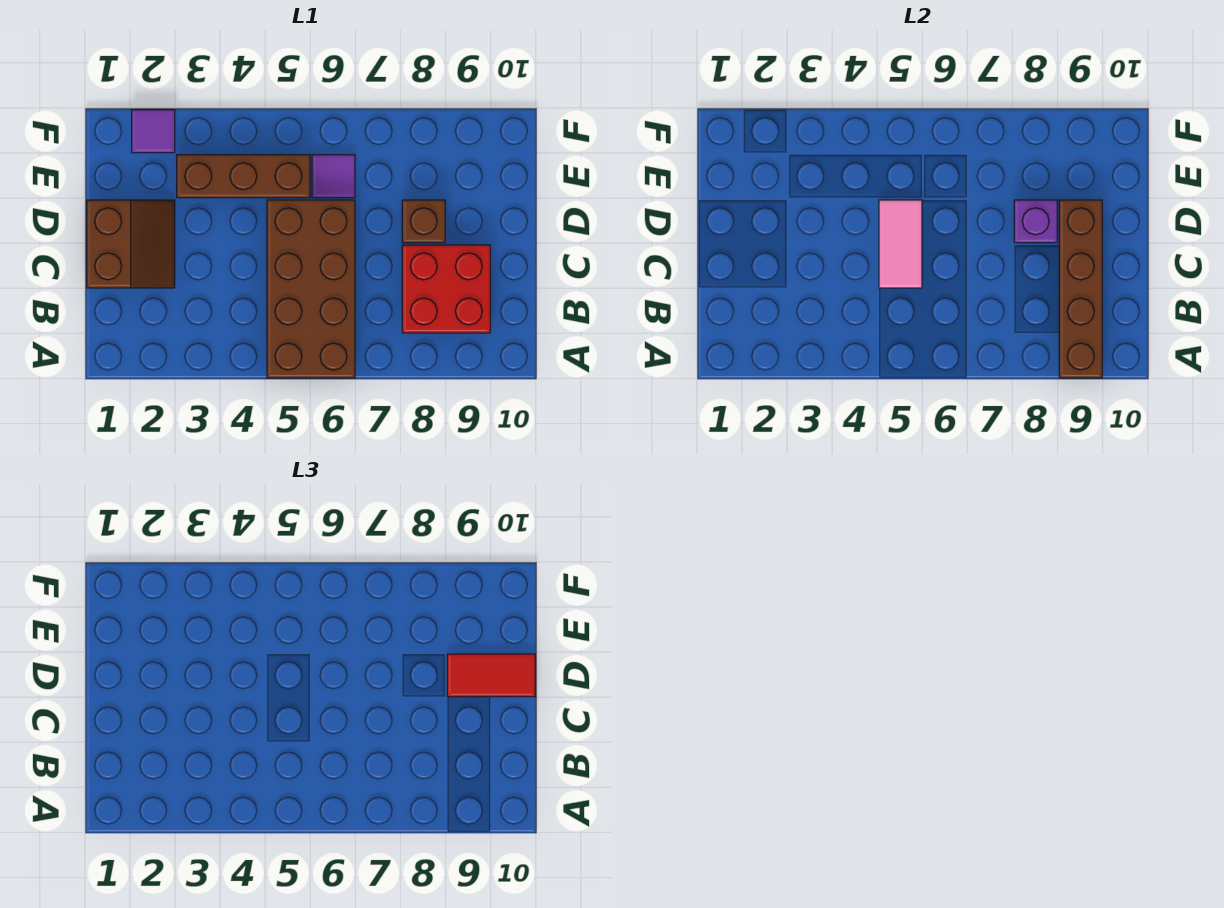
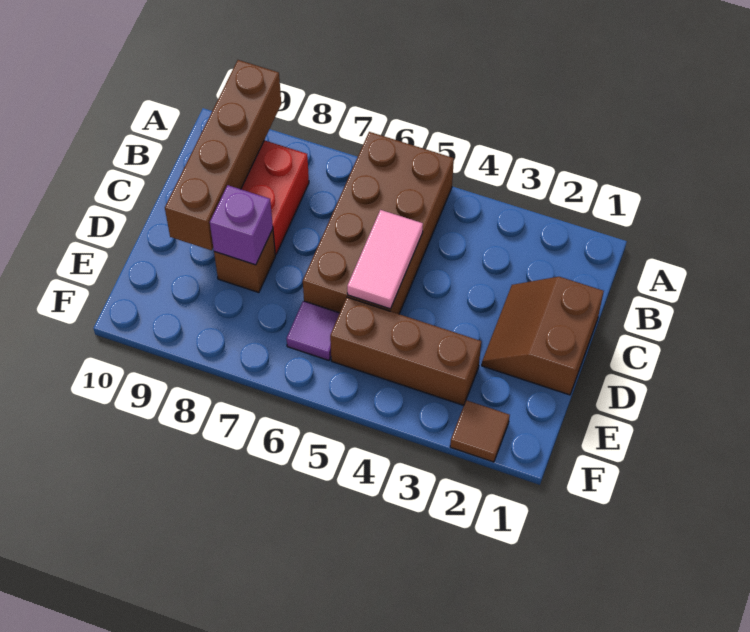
red tile D9:D10 level 3 -> none
purple tile F2 level 1 -> brown tile F2 level 1

